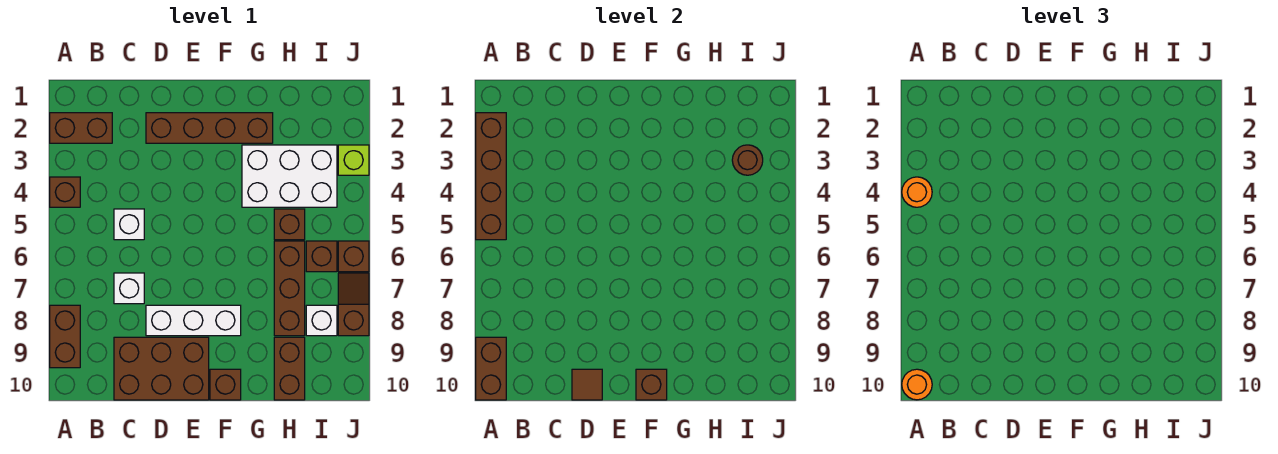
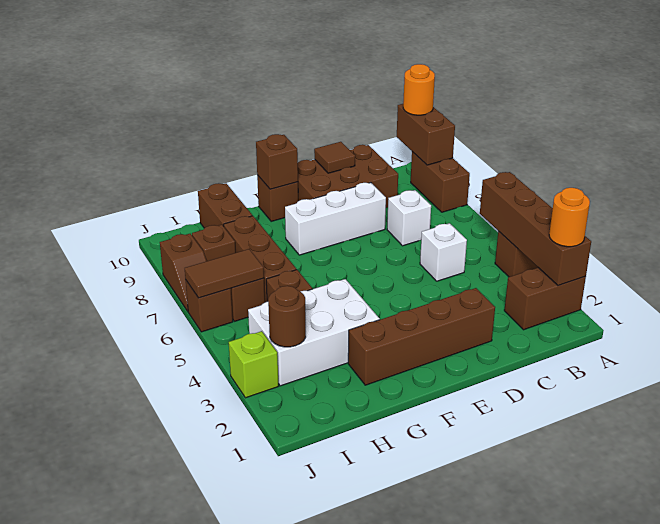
orange round brick A4 level 3 -> orange round brick A2 level 3
none -> brown tile I6:J6 level 2
white brick I8 level 1 -> brown brick I8 level 1

